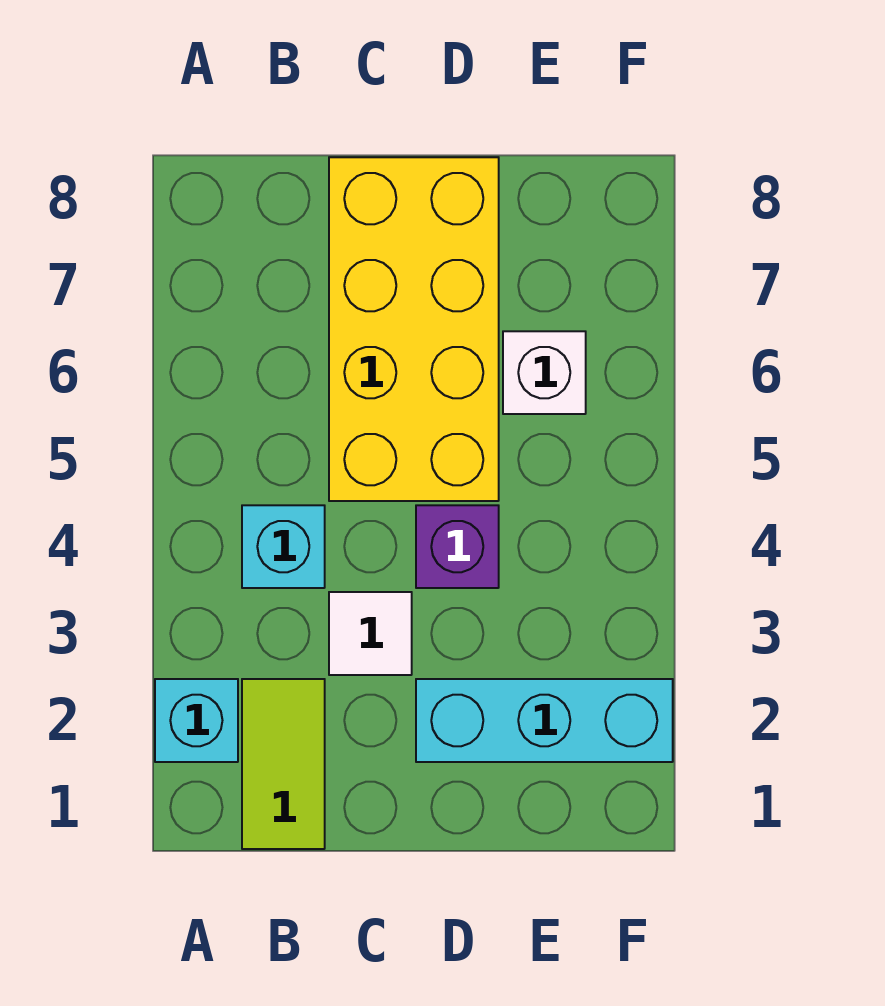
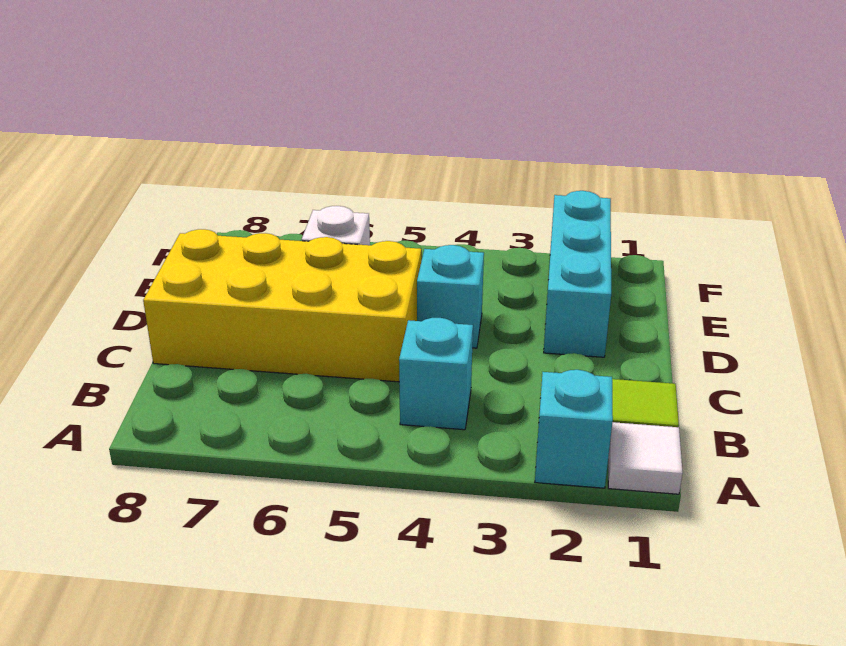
white tile C3 level 1 -> white tile A1 level 1
purple brick D4 level 1 -> cyan brick D4 level 1

